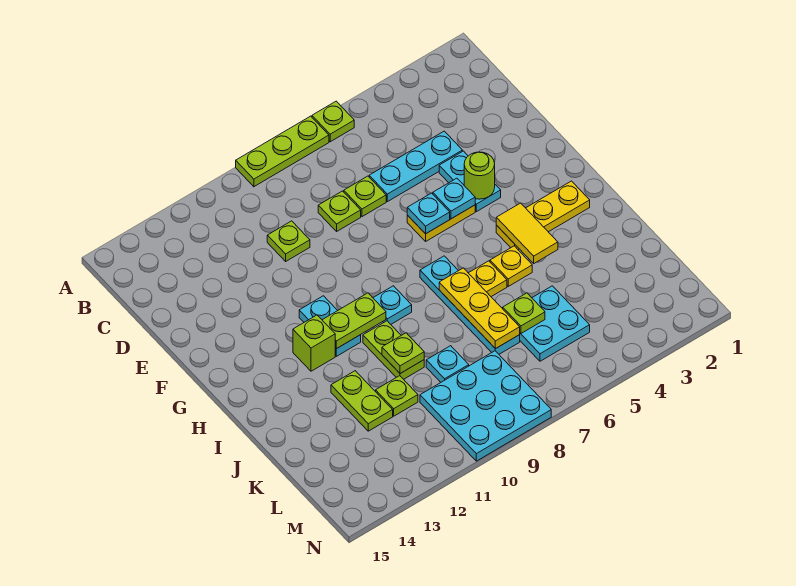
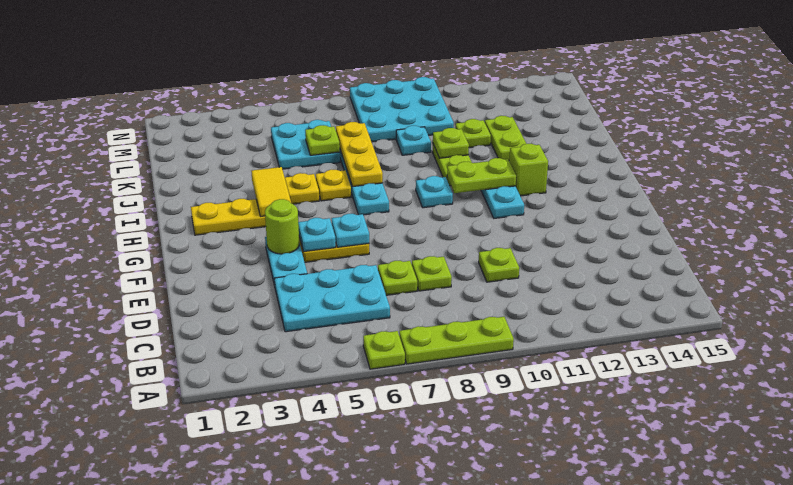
cyan plate D4:D6 level 1 -> cyan plate C4:D6 level 1

